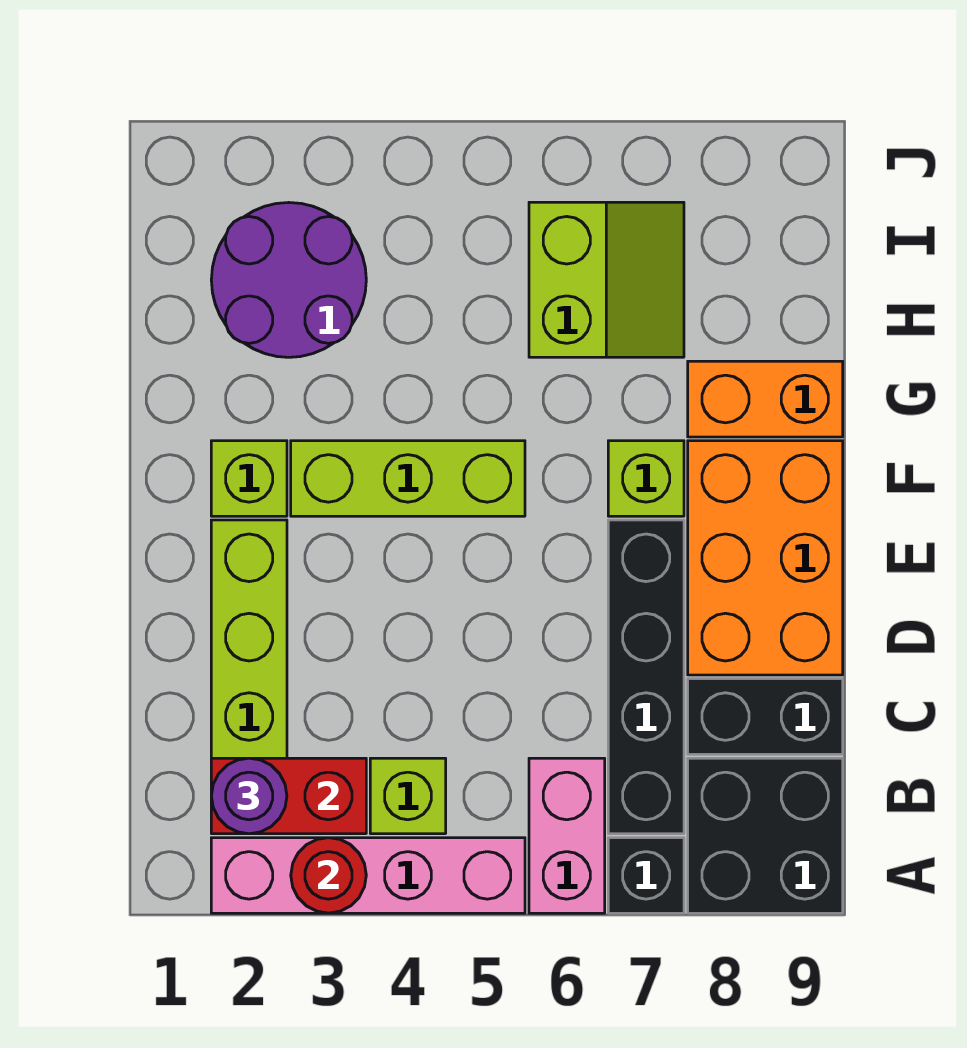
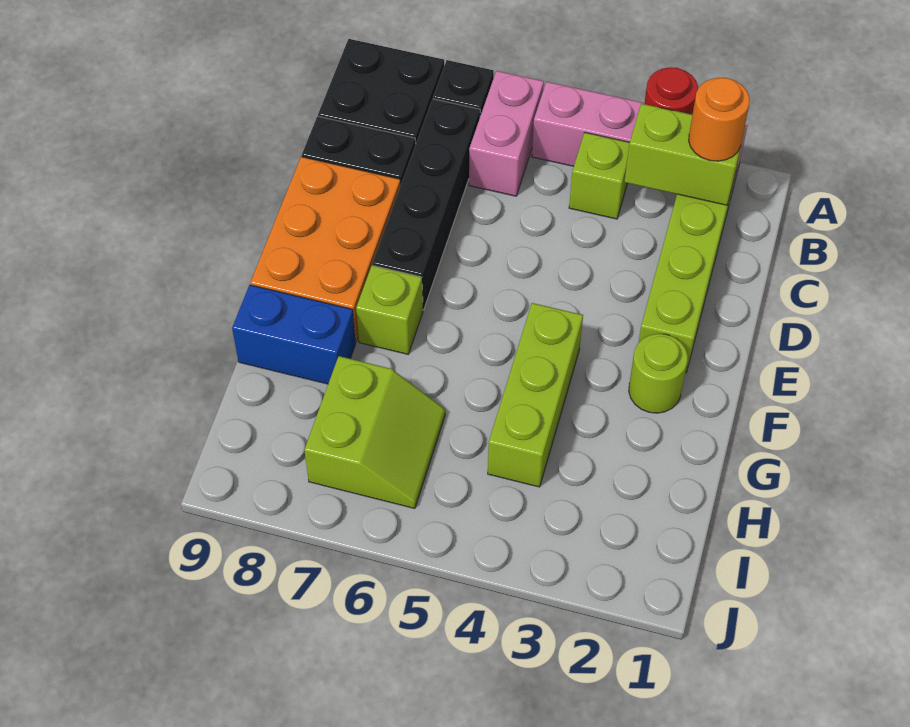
red brick B2:B3 level 2 -> lime brick B2:B3 level 2
purple round brick B2 level 3 -> orange round brick B2 level 3
lime brick F2 level 1 -> lime round brick F2 level 1
lime brick F3:F5 level 1 -> lime brick F4:H4 level 1
orange brick G8:G9 level 1 -> blue brick G8:G9 level 1
purple round brick H2:I3 level 1 -> none
lime slope H6:I7 level 1 top 6 -> lime slope H6:I7 level 1 top 7

